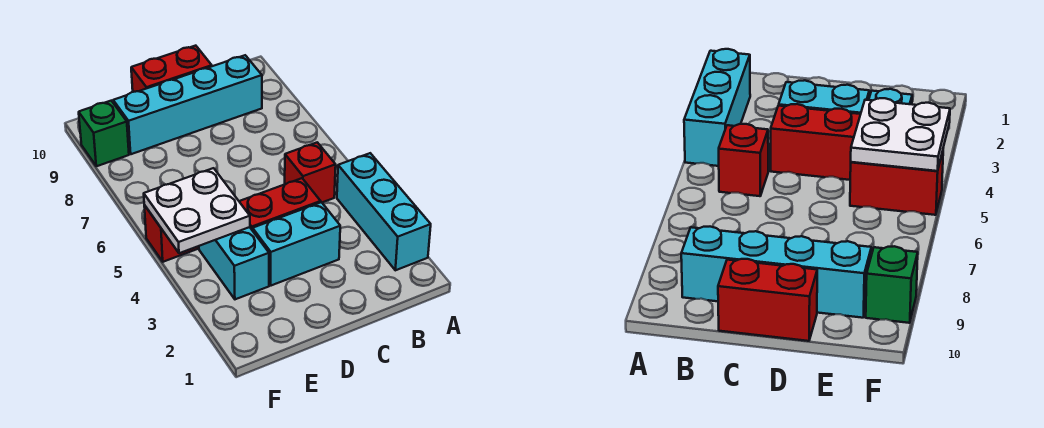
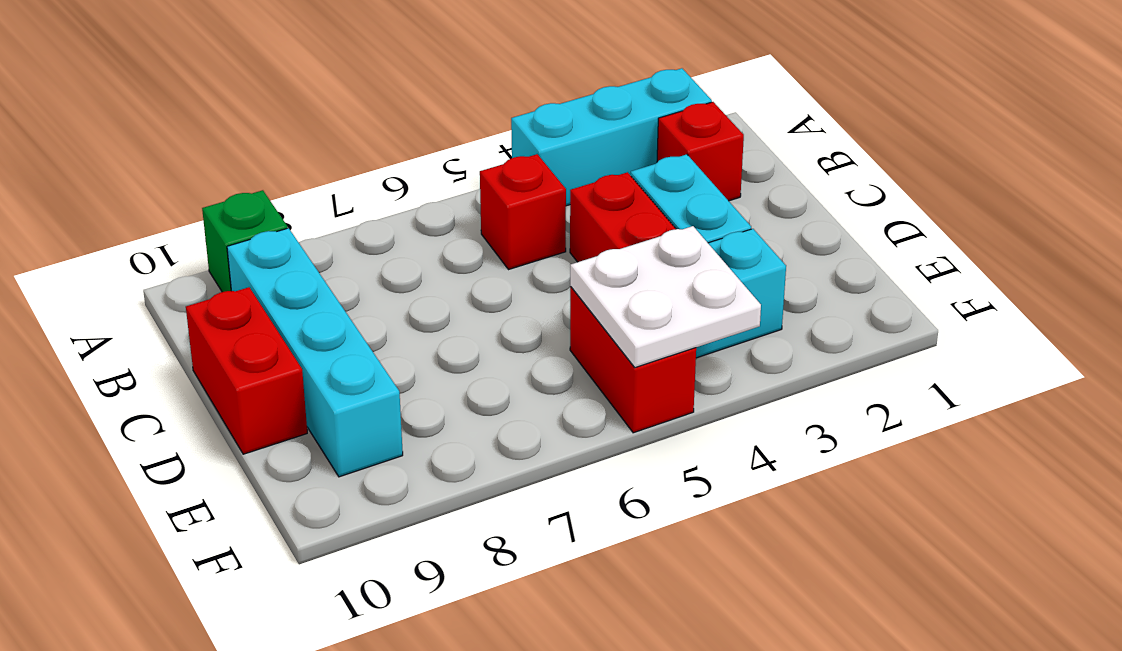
none -> red brick B2 level 1
green brick F9 level 1 -> green brick A9 level 1

